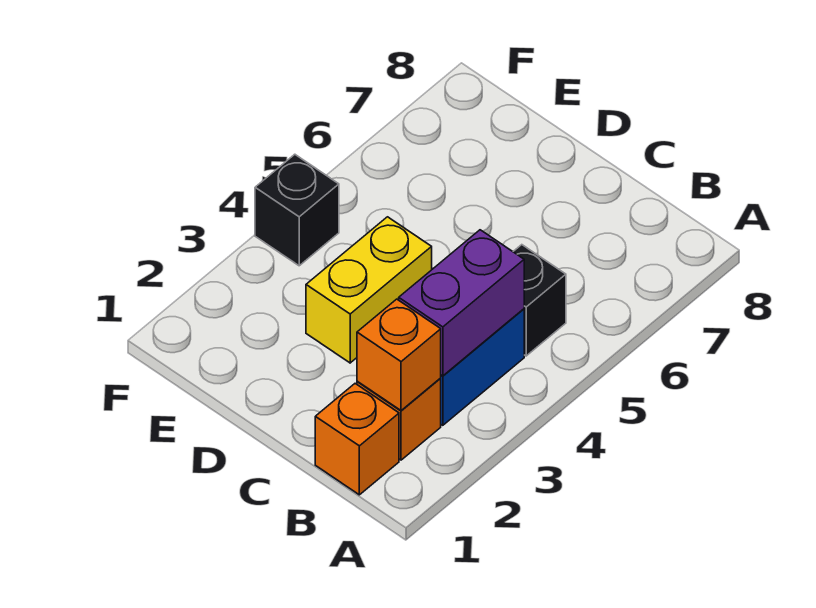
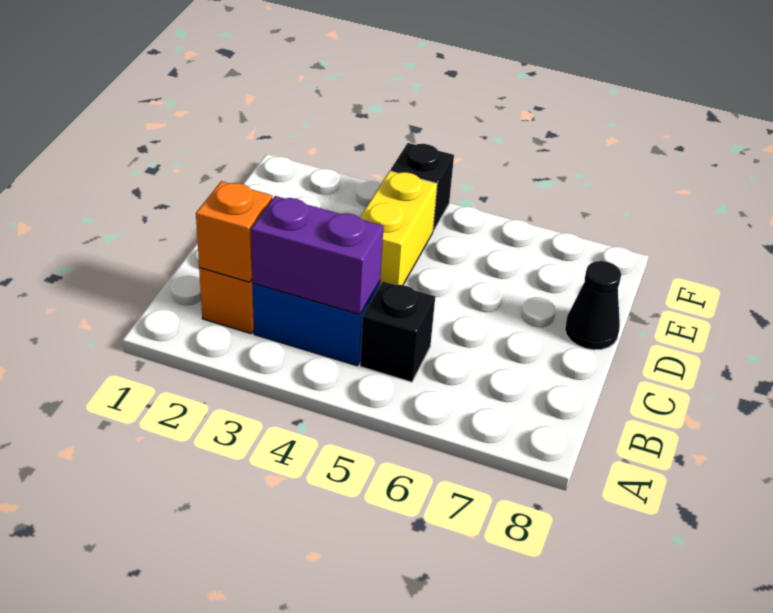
orange brick B1 level 1 -> none
yellow brick D3:D4 level 1 -> yellow brick D4:E4 level 1
none -> black cone D8 level 1

